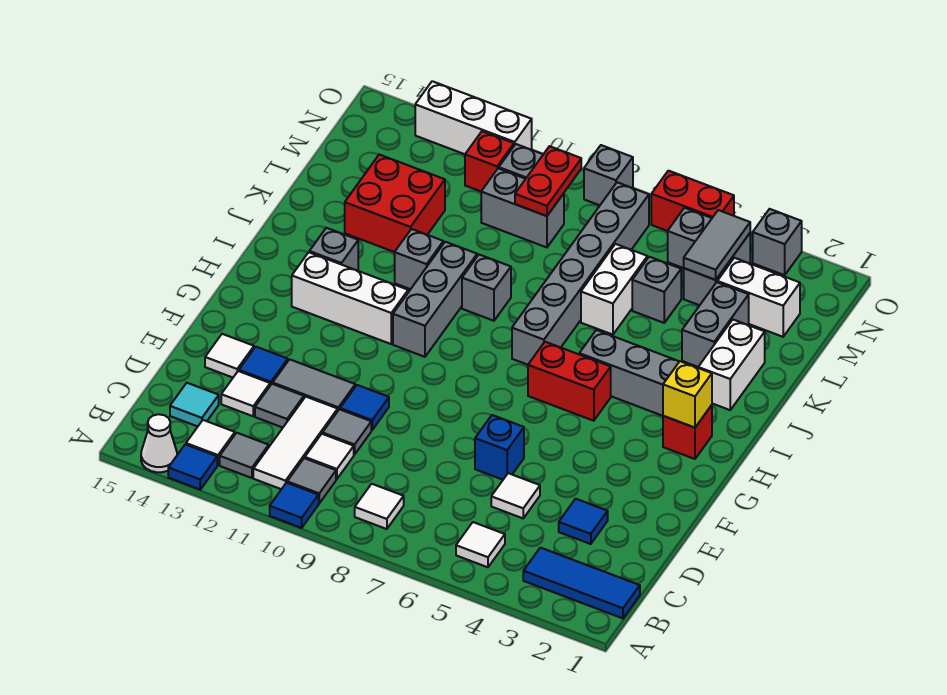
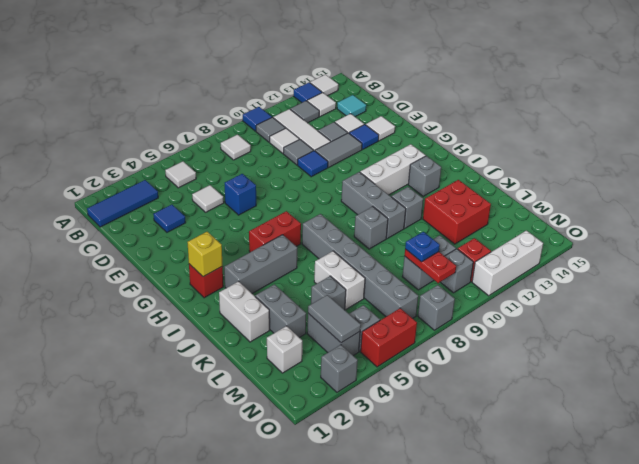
white cone A14 level 1 -> white tile A14 level 1
white brick M2:M3 level 1 -> white brick M2 level 1
none -> blue plate M9 level 3

